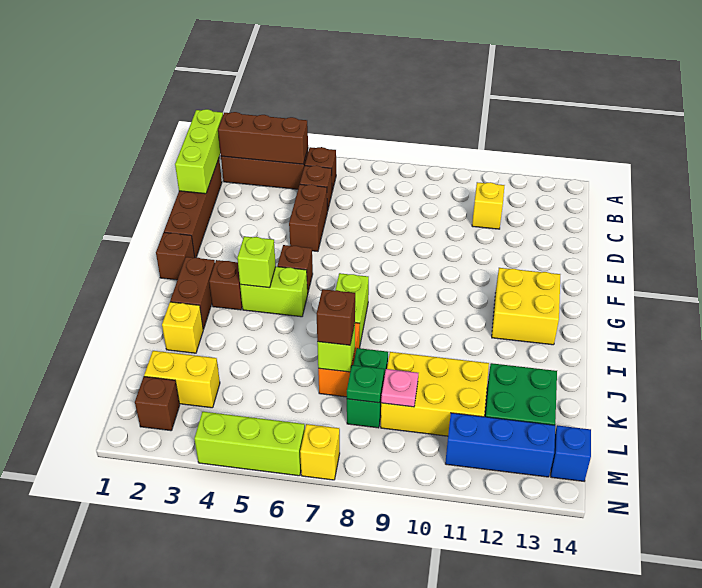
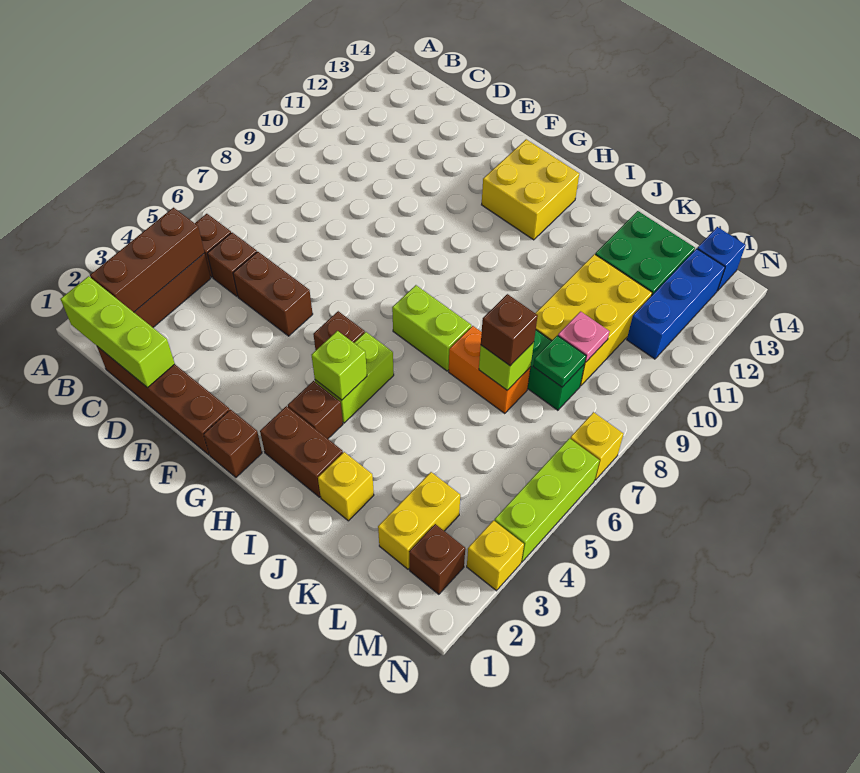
yellow brick C11 level 1 -> yellow brick N3 level 1

